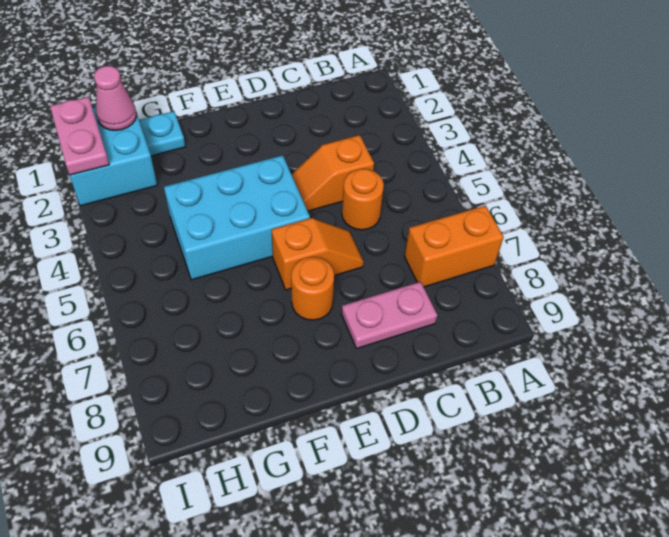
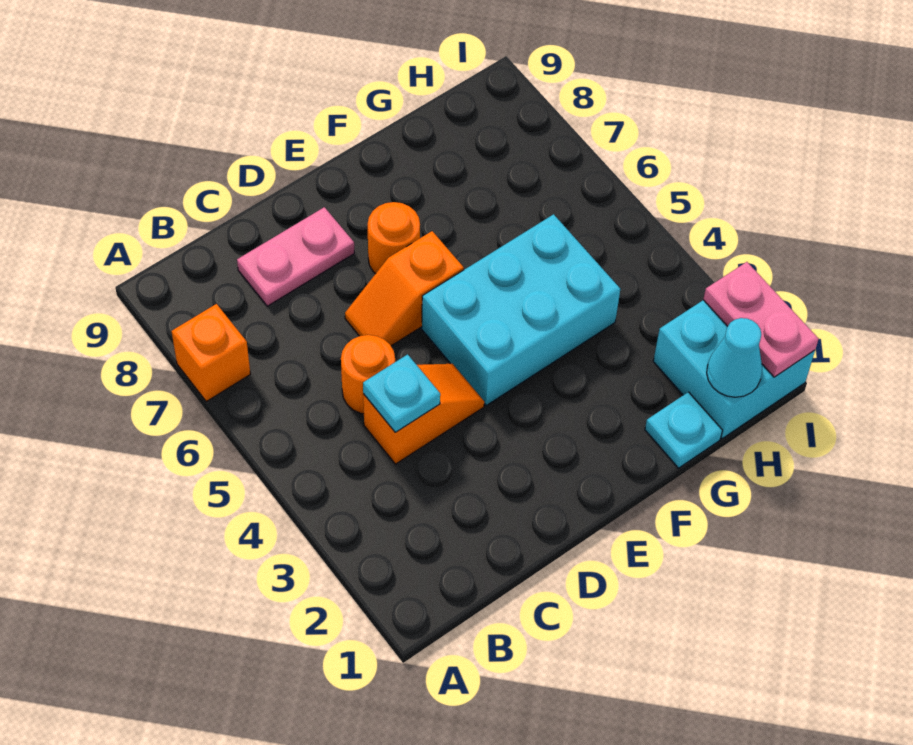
orange brick A7:B7 level 1 -> orange brick A7 level 1
none -> cyan plate C4 level 2
pink cone H1 level 2 -> cyan cone H1 level 2

